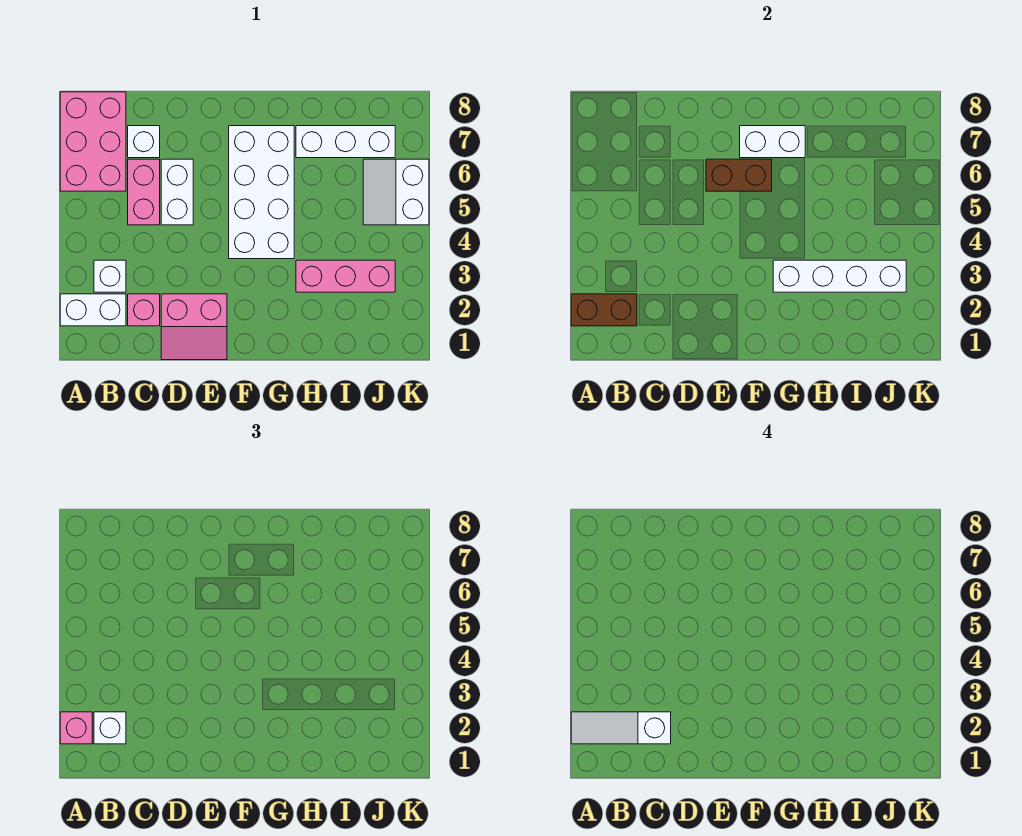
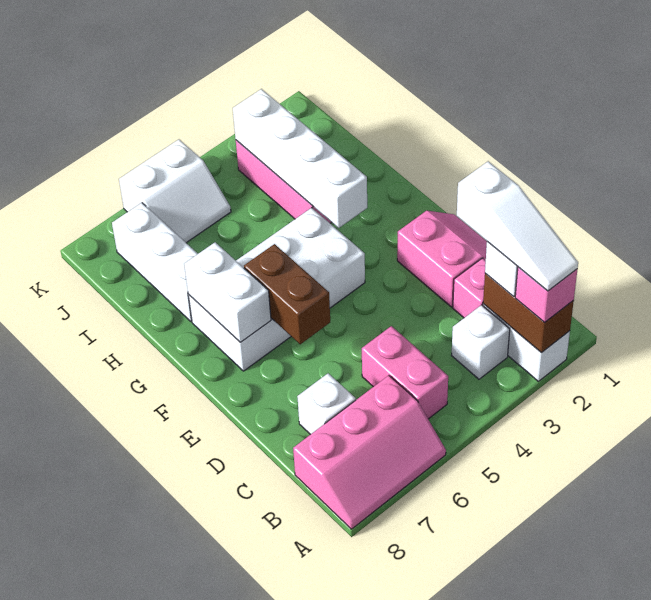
pink brick A6:B8 level 1 -> pink slope A6:B8 level 1 top B
pink brick C5:C6 level 1 -> pink brick B5:C5 level 1
white brick D5:D6 level 1 -> none

